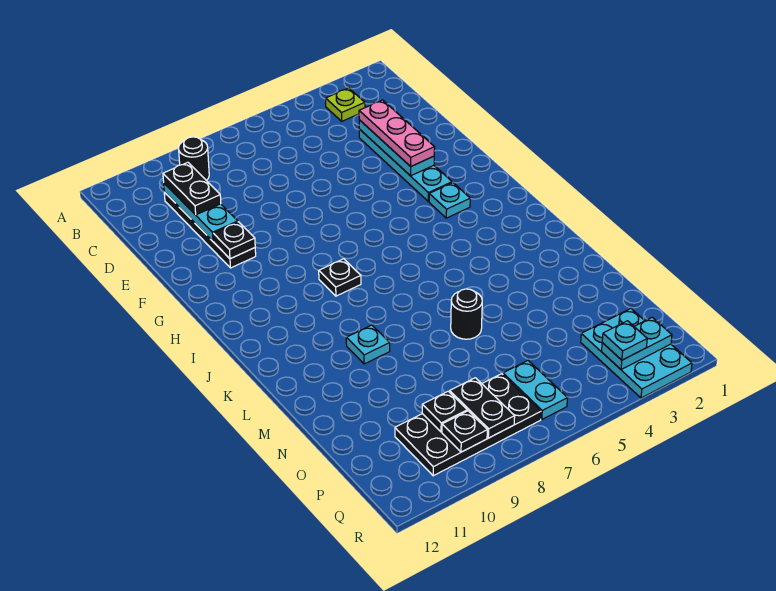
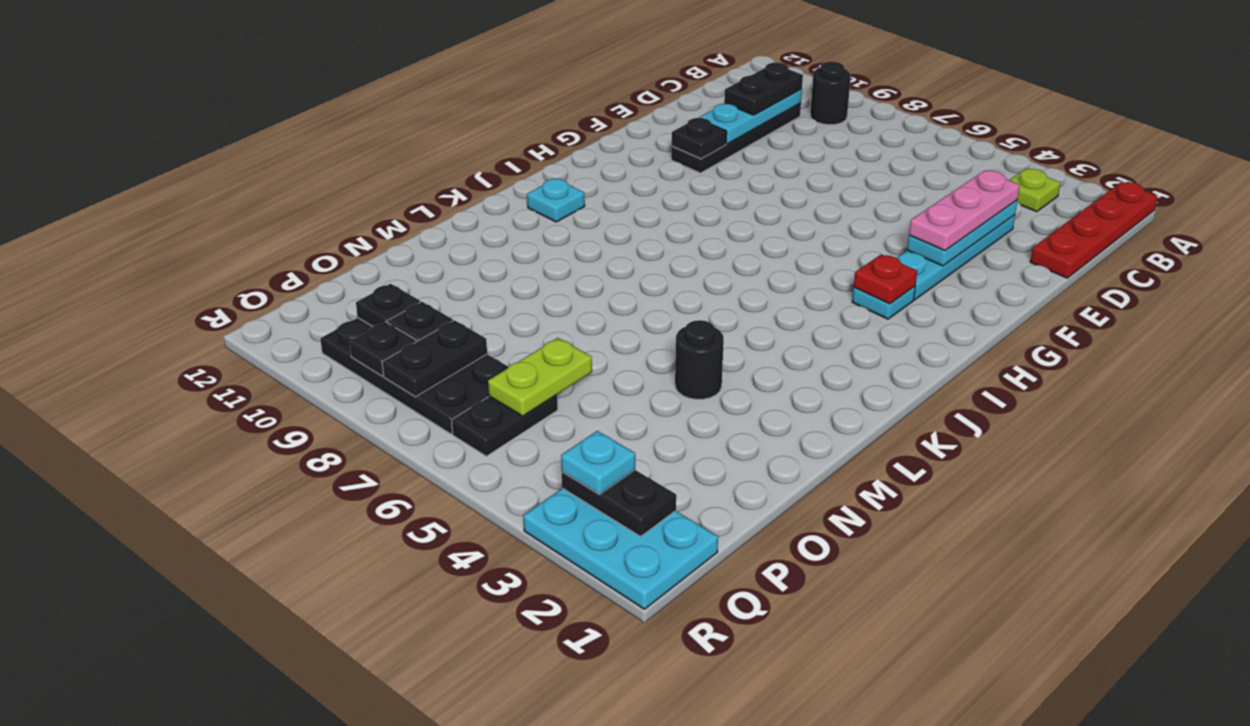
none -> red plate A1:D1 level 1
none -> red plate H3 level 2
black plate I8 level 1 -> black plate P10 level 2
cyan plate L9 level 1 -> cyan plate J11 level 1
black round brick M6 level 1 -> black round brick M4 level 1
none -> lime plate O6:P6 level 2
cyan plate P2:R3 level 1 -> cyan plate Q1:R3 level 1
cyan plate P6:Q6 level 1 -> black plate P6:Q6 level 1
cyan plate Q2:Q3 level 2 -> black plate Q2:Q3 level 2

